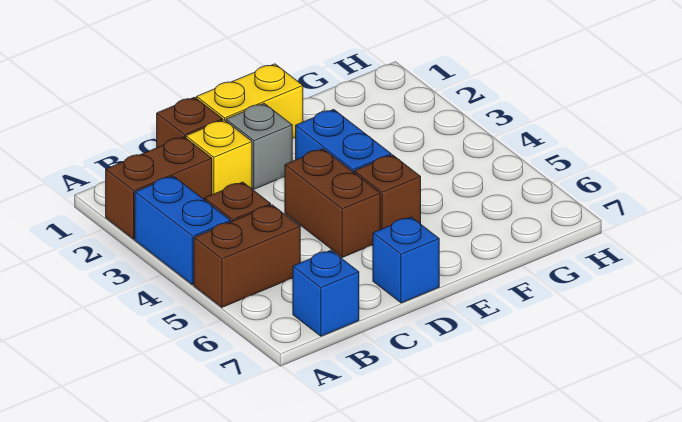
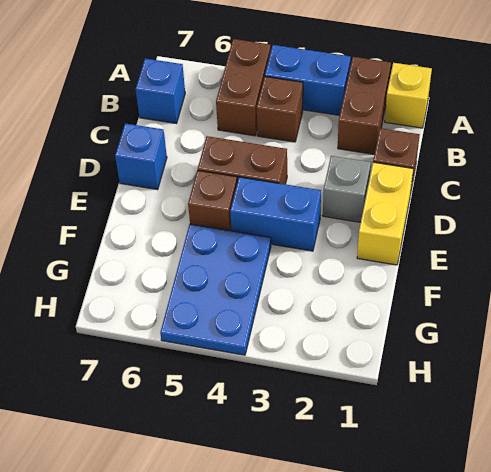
yellow brick C2 level 1 -> yellow brick A1 level 1
none -> blue plate F4:H5 level 1

